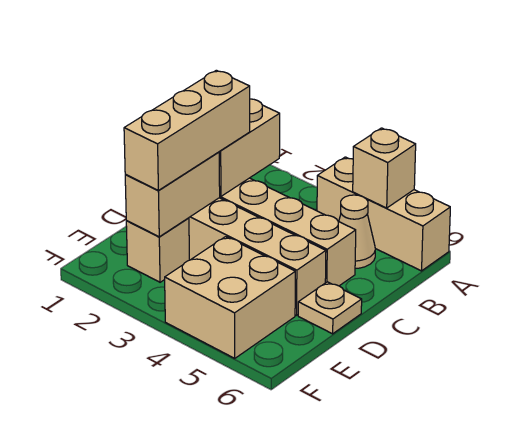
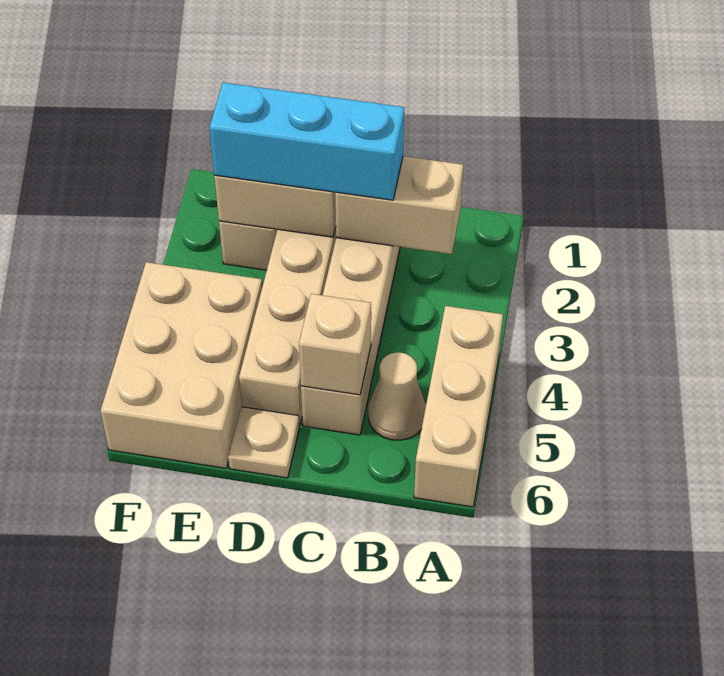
tan brick A5 level 2 -> tan brick C5 level 2
tan brick C2:E2 level 3 -> cyan brick C2:E2 level 3
tan brick E4:F5 level 1 -> tan brick E4:F6 level 1

